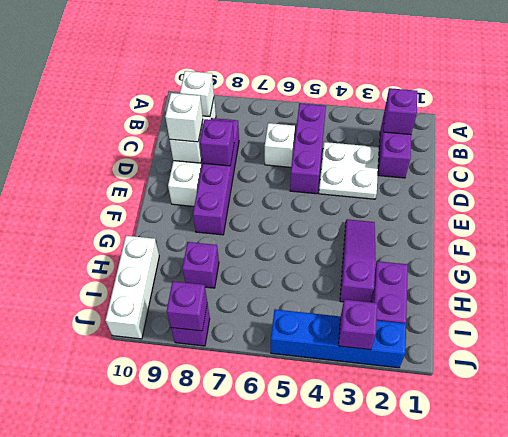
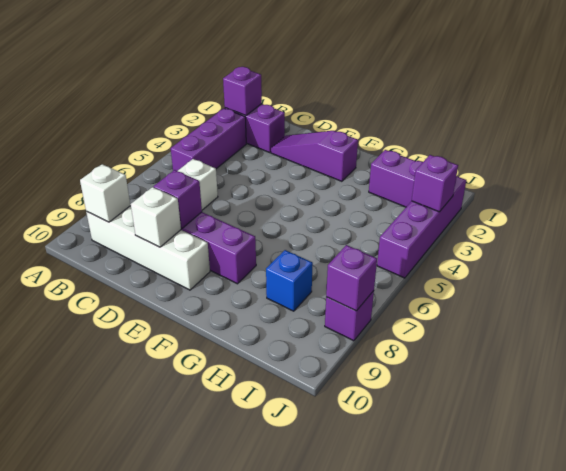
purple brick B5:D5 level 1 -> purple brick B3:B5 level 1
white plate C3:D4 level 1 -> none
white brick D9 level 3 -> none
purple slope F3:H3 level 1 top H -> purple slope D2:F2 level 1 top F
purple brick H8 level 1 -> blue brick H8 level 1
white brick H10:J10 level 1 -> none
blue brick J2:J5 level 1 -> purple brick J2:J5 level 1

